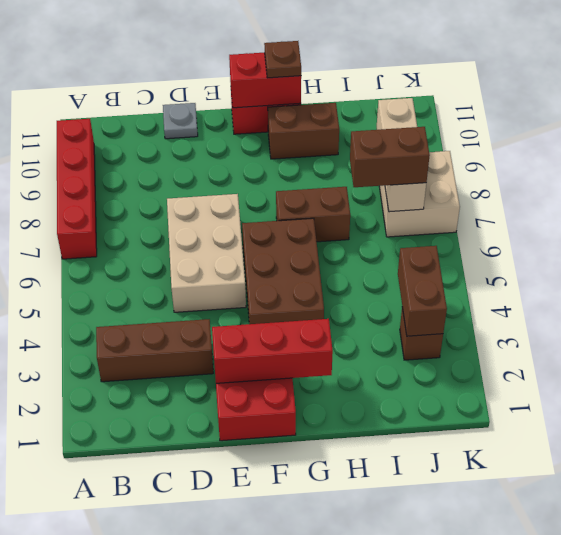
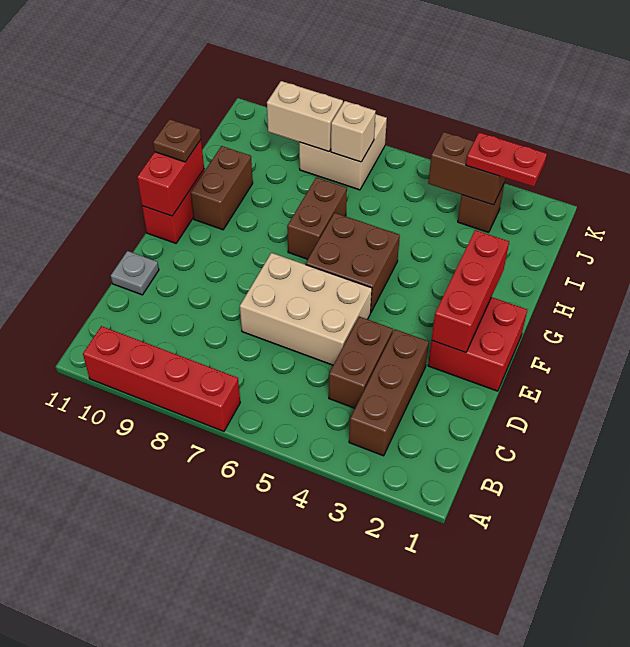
brown brick F4:G6 level 1 -> brown brick F5:G6 level 1
brown brick I7:J7 level 3 -> brown brick C4:D4 level 1
none -> red plate J2:J3 level 3

